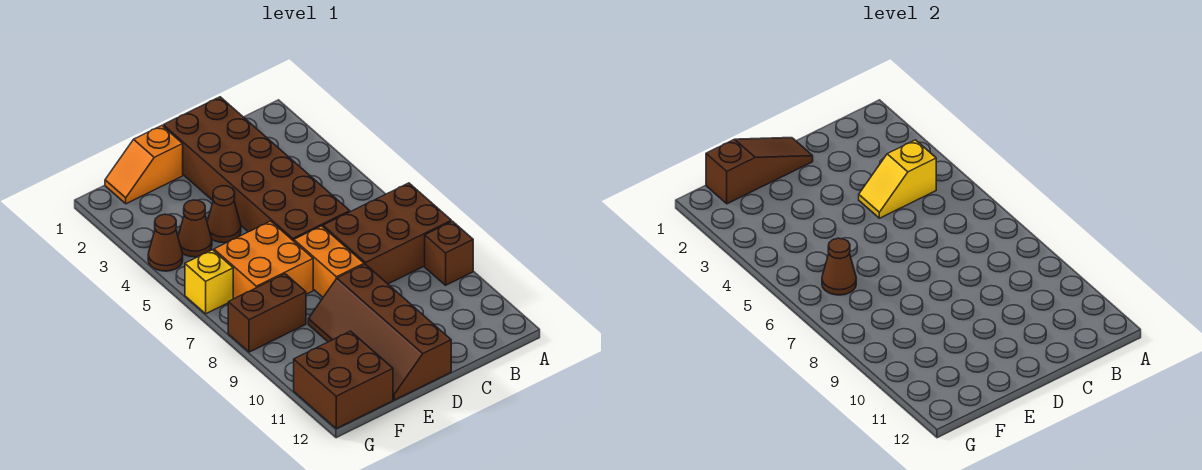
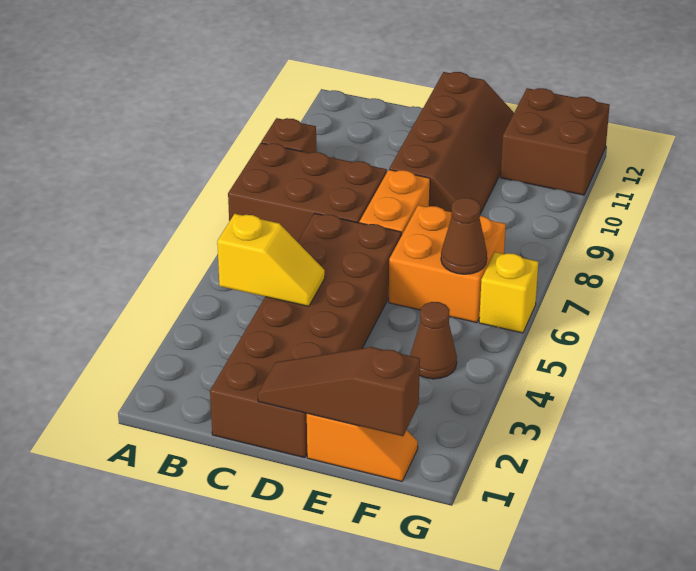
brown cone E4 level 1 -> none
brown brick F8:G8 level 1 -> none
brown cone G4 level 1 -> none

